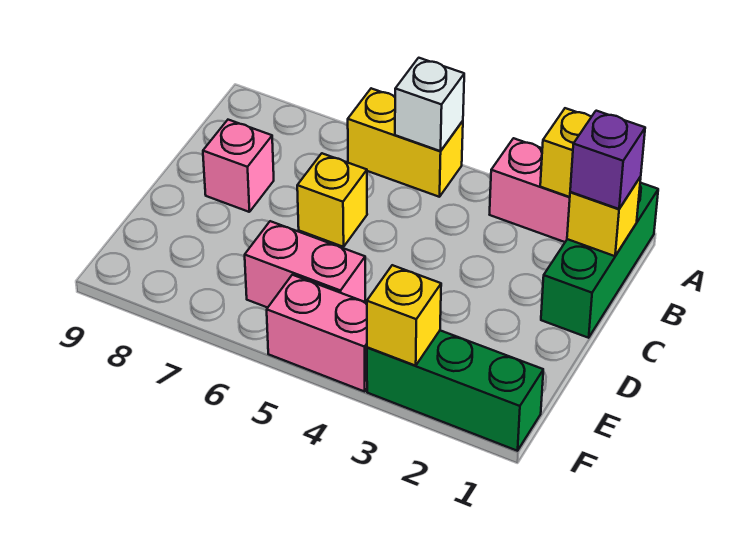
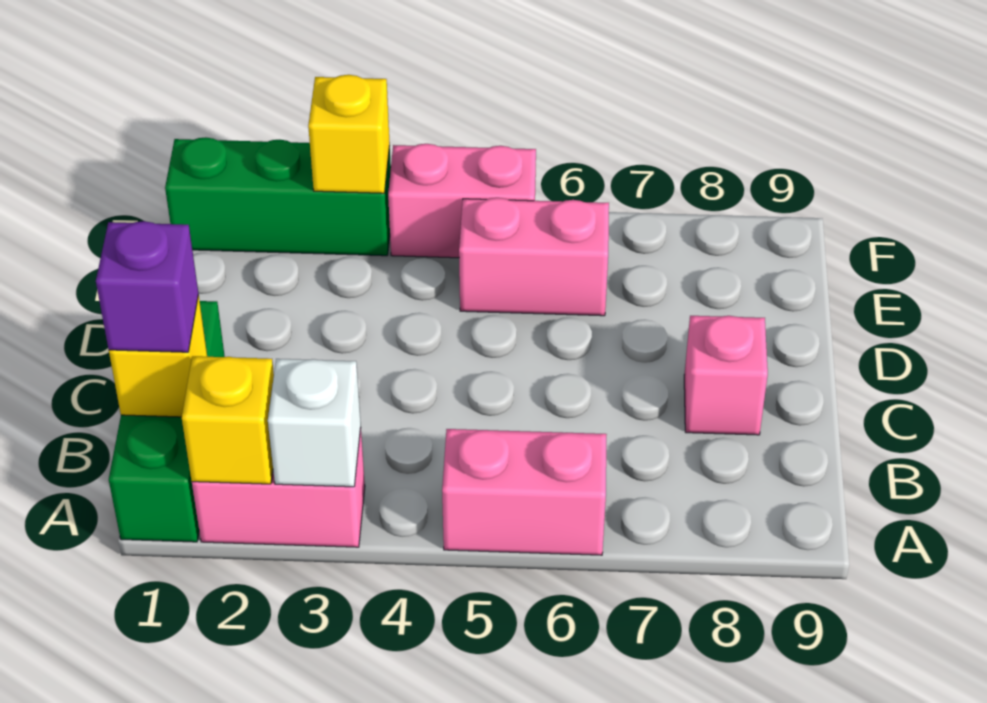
yellow brick A5:A6 level 1 -> pink brick A5:A6 level 1
white brick A5 level 2 -> white brick A3 level 2
yellow brick C6 level 1 -> none

